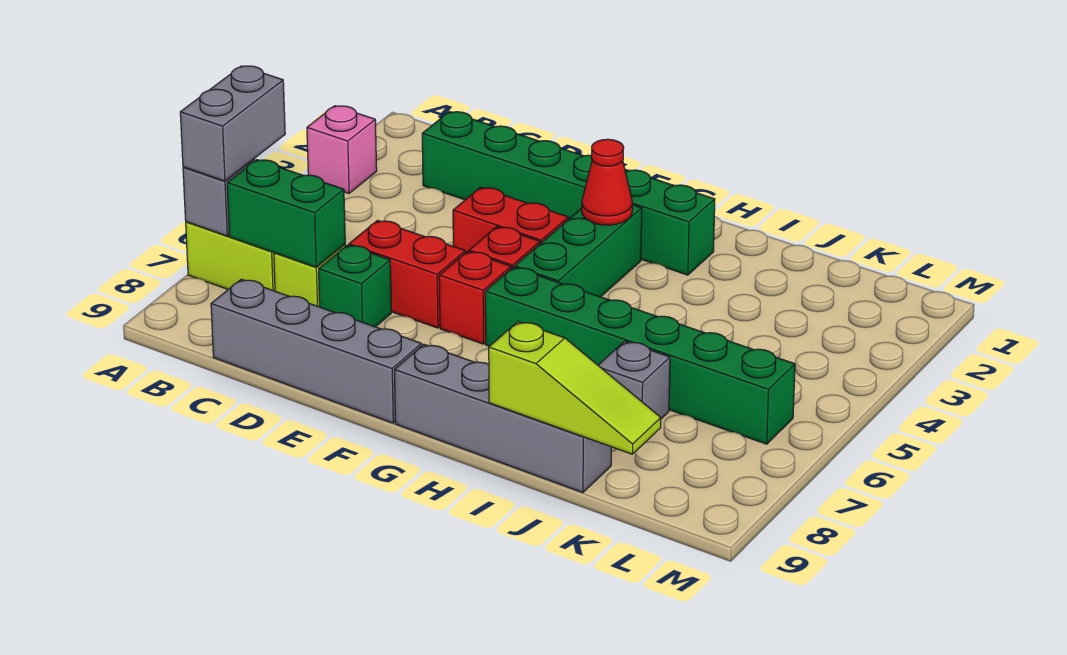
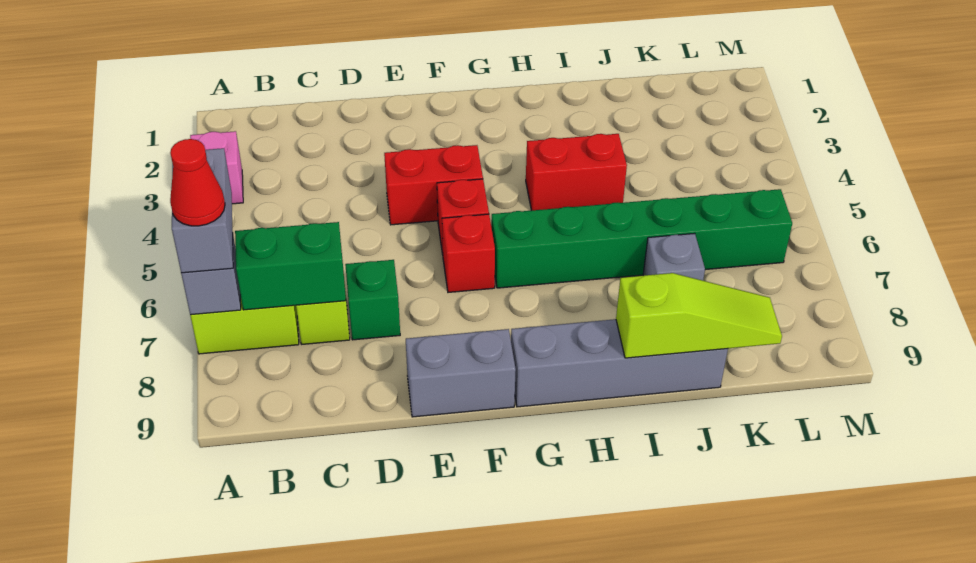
green brick C2:H2 level 1 -> none
grey brick C9:F9 level 1 -> grey brick E9:F9 level 1
red brick D6:E6 level 1 -> red brick H4:I4 level 1
green brick G3:G5 level 1 -> none
red cone G3 level 2 -> red cone A7 level 4

